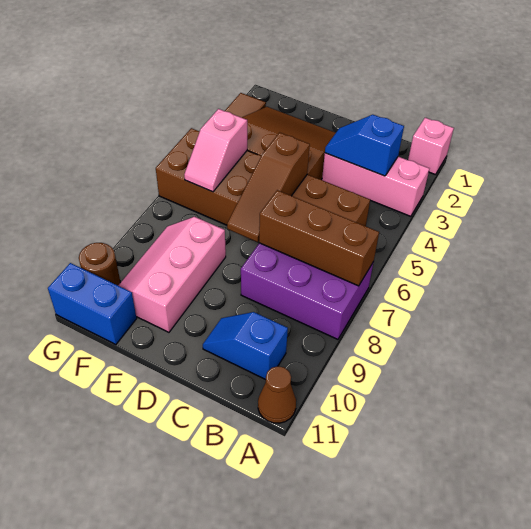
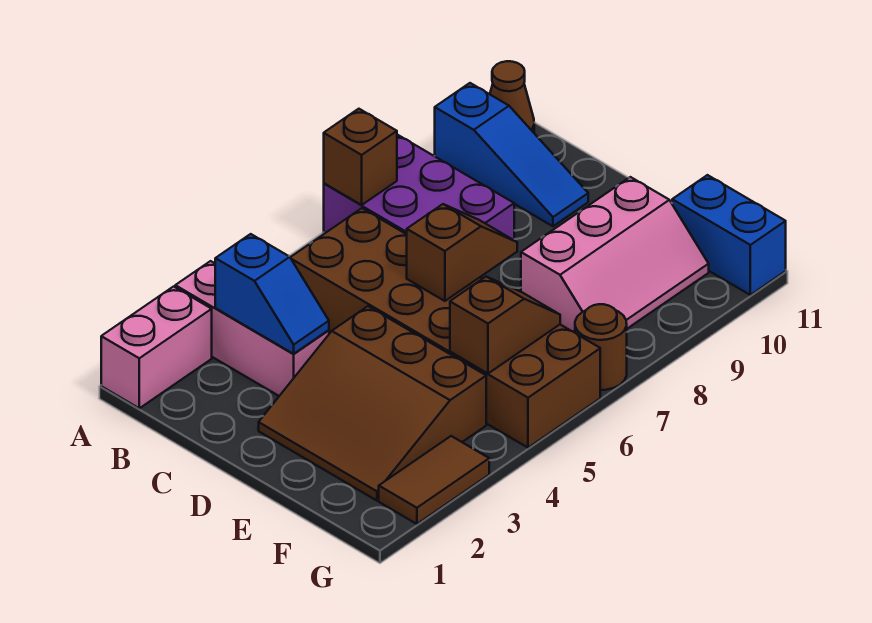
pink brick A1 level 1 -> pink brick A1:A2 level 1
brown brick A7:C7 level 2 -> brown brick A7 level 2
blue slope B10:C10 level 1 top B -> blue slope A10:C10 level 1 top A
brown slope D5:D7 level 2 top 5 -> brown slope D6:D7 level 2 top 6
pink slope F5:F6 level 2 top 5 -> brown slope F5:F6 level 2 top 5
brown round brick G10 level 1 -> brown round brick G7 level 1

